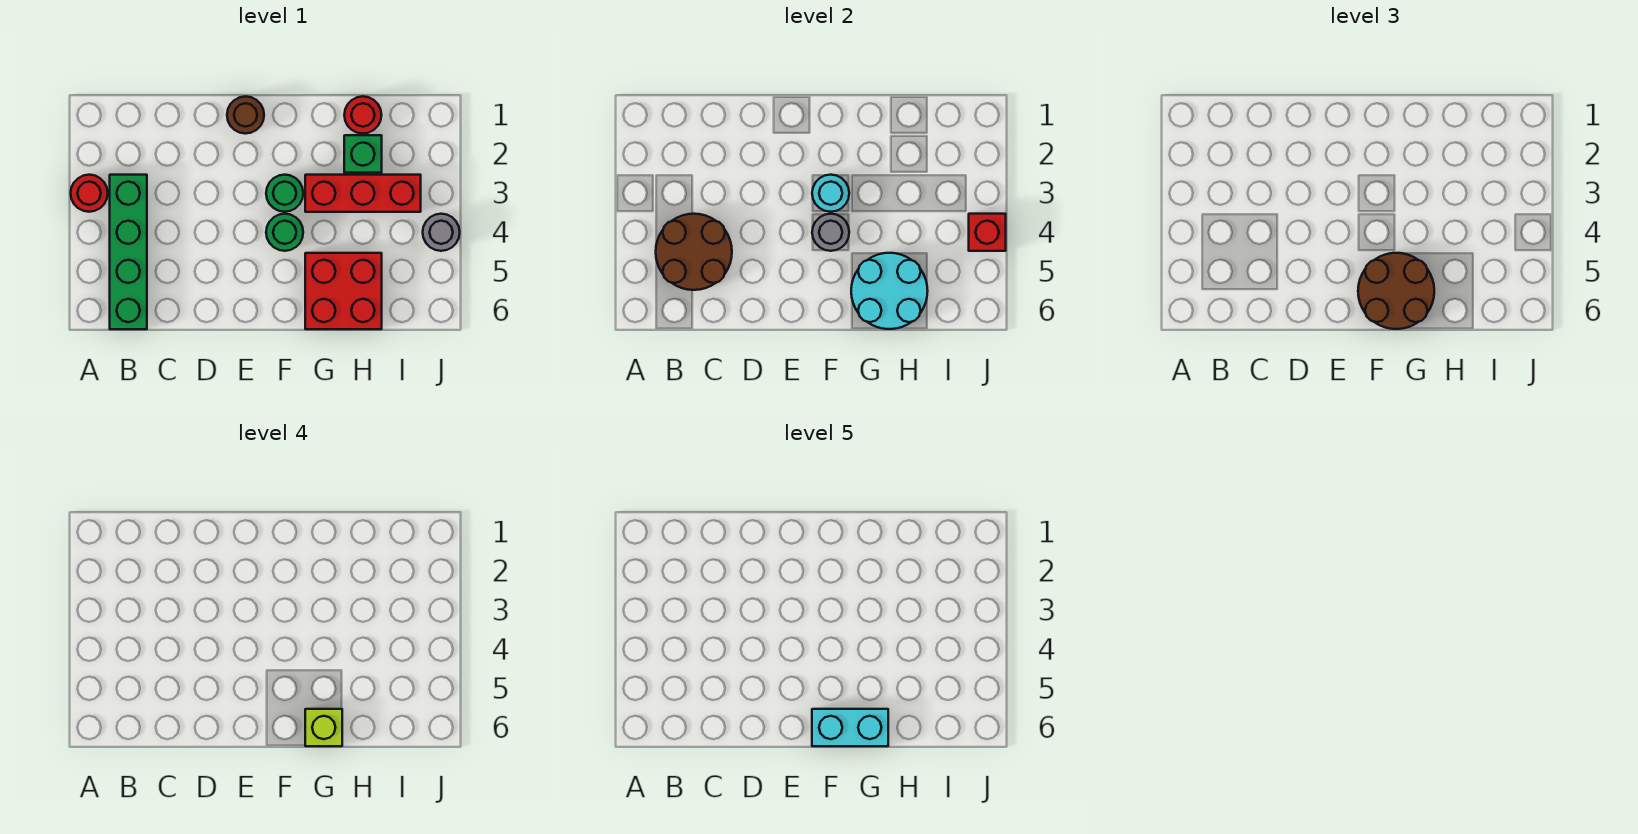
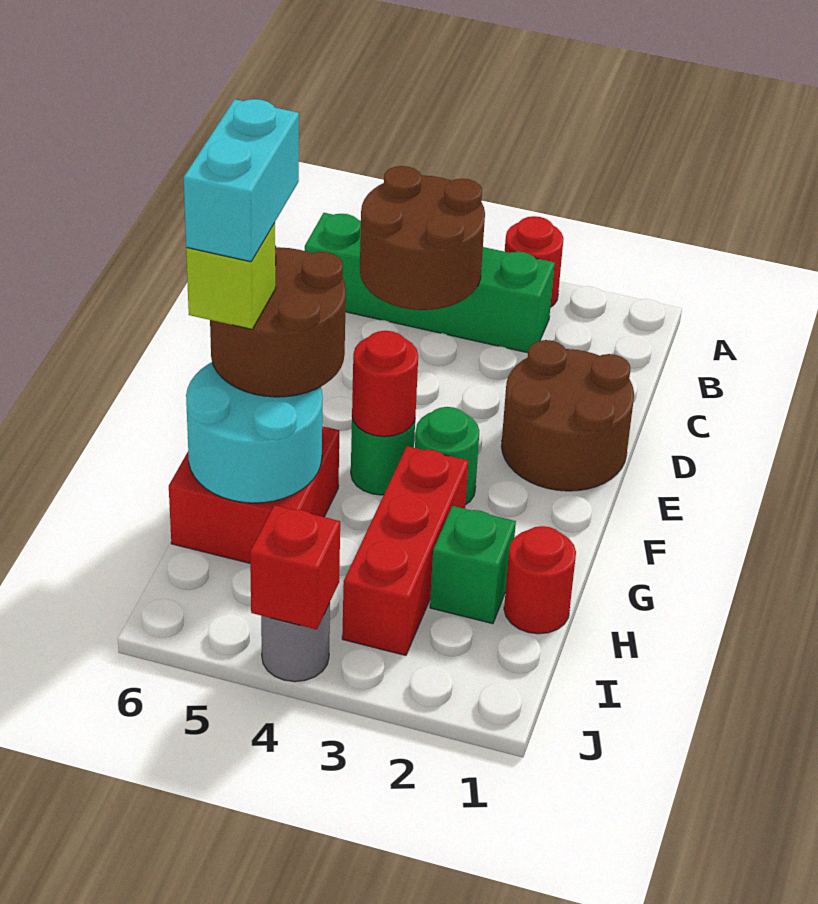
brown round brick E1 level 1 -> brown round brick D1:E2 level 1
cyan round brick F3 level 2 -> none
grey round brick F4 level 2 -> red round brick F4 level 2

